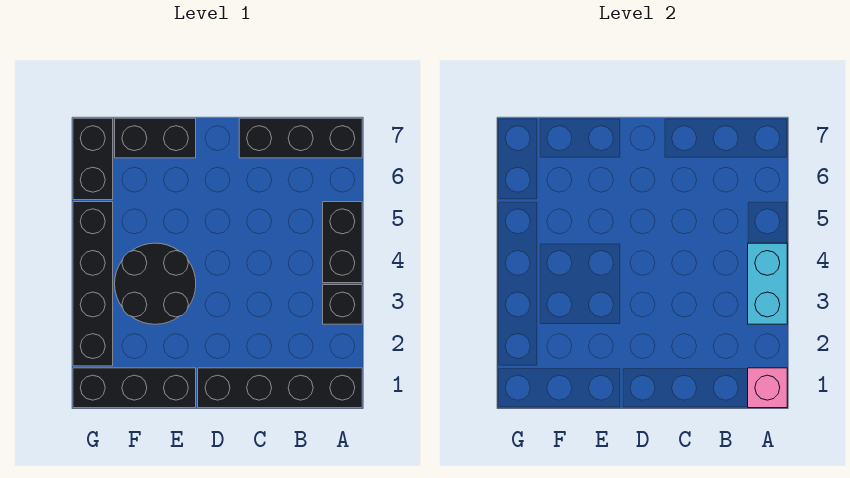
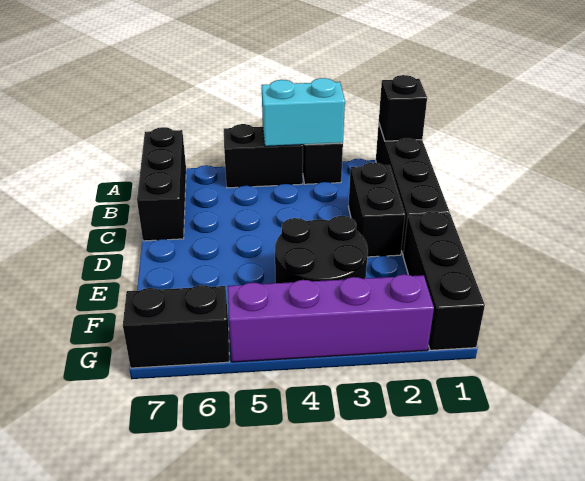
pink brick A1 level 2 -> black brick A1 level 2
black brick E7:F7 level 1 -> black brick C2:D2 level 1
black brick G2:G5 level 1 -> purple brick G2:G5 level 1

